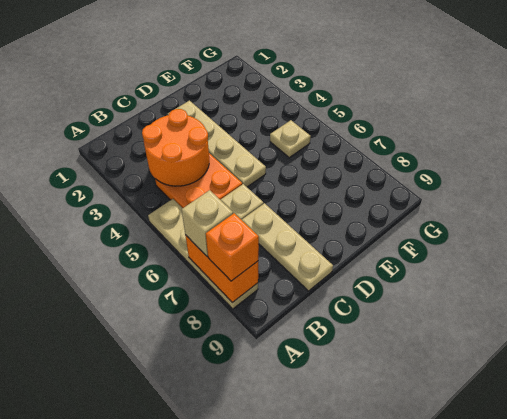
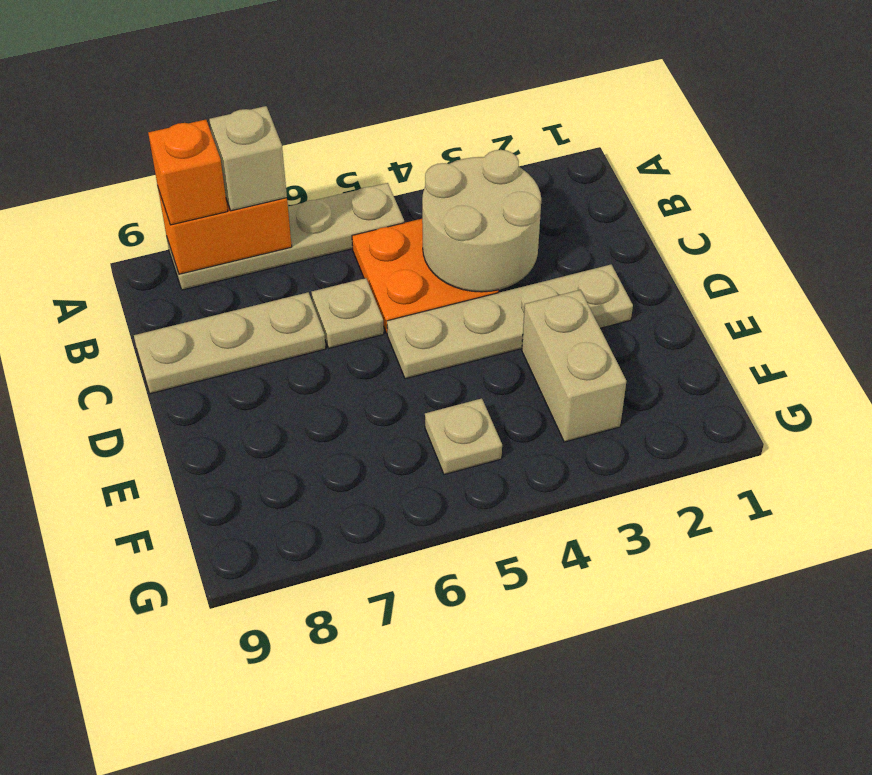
orange round brick B3:C4 level 2 -> tan round brick B3:C4 level 2
none -> tan brick E3:F3 level 1

